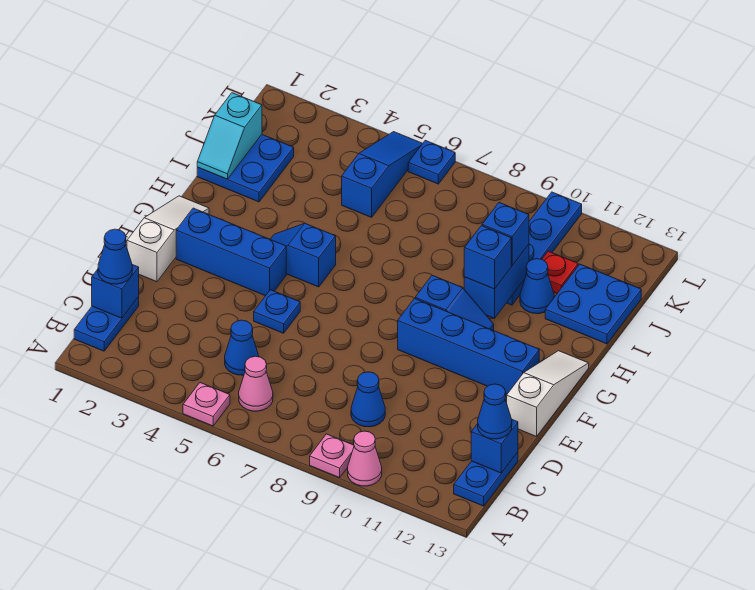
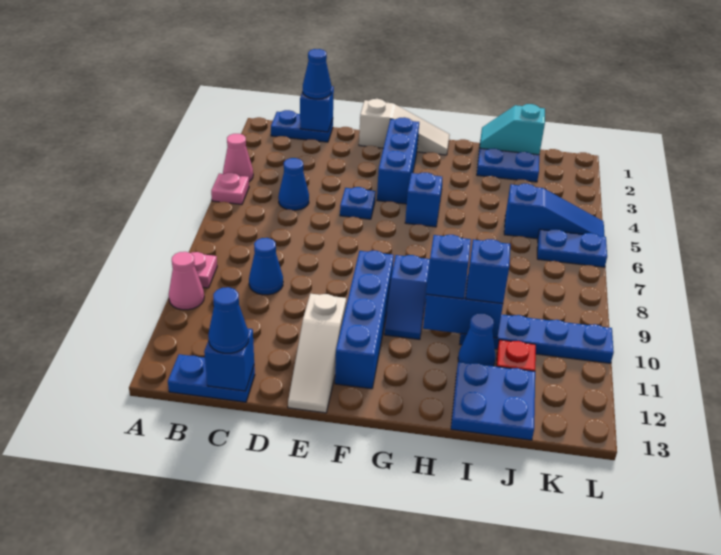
pink cone B6 level 1 -> pink cone A4 level 1
white slope E13:G13 level 1 top E -> white slope E11:E13 level 1 top 11
blue plate L6 level 1 -> blue plate K6:L6 level 1

